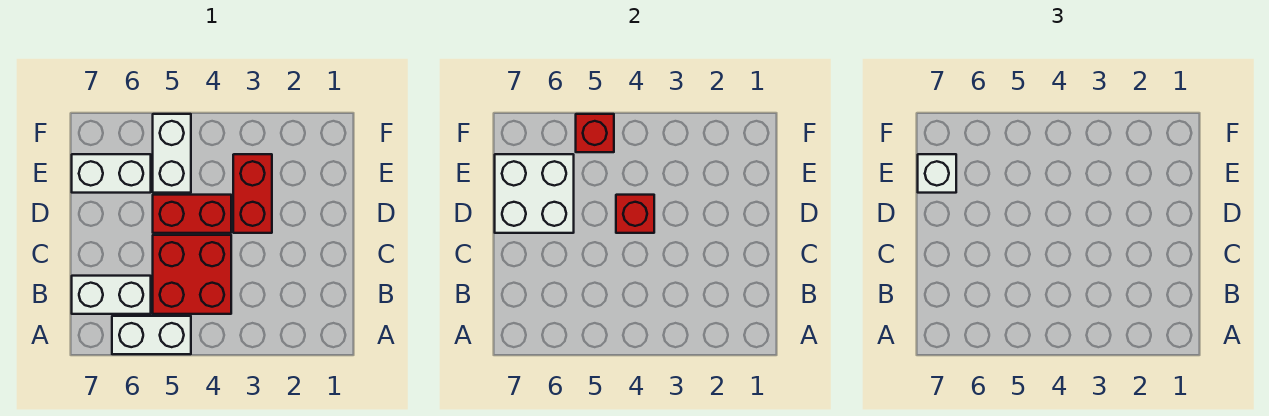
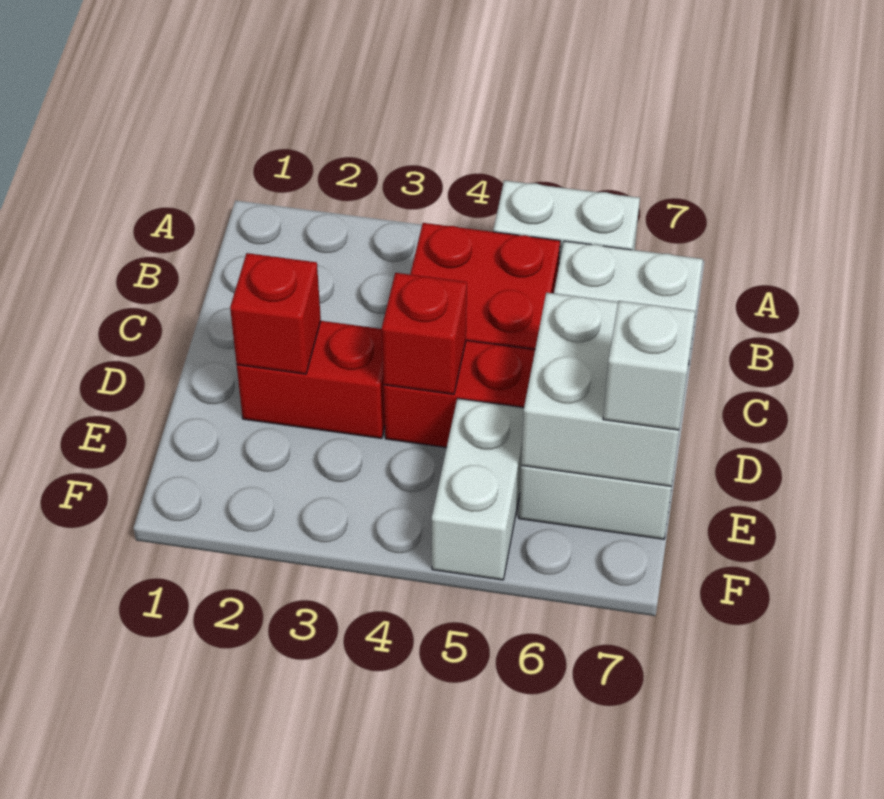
red brick D3:E3 level 1 -> red brick D2:D3 level 1
red brick F5 level 2 -> red brick D2 level 2

